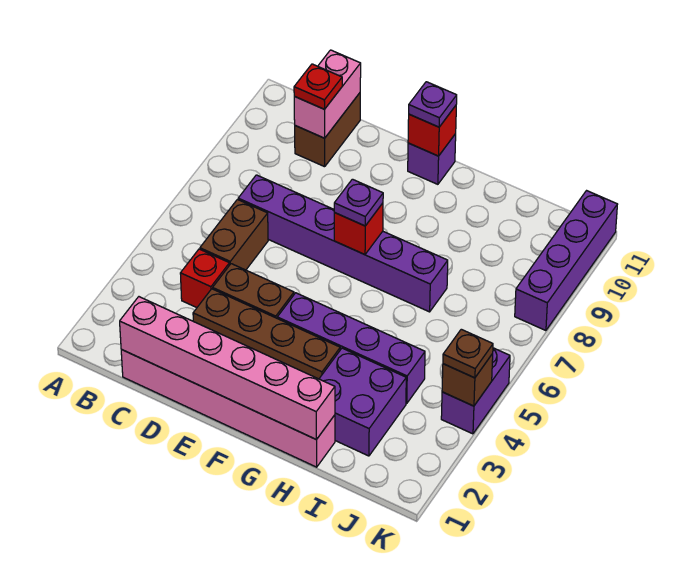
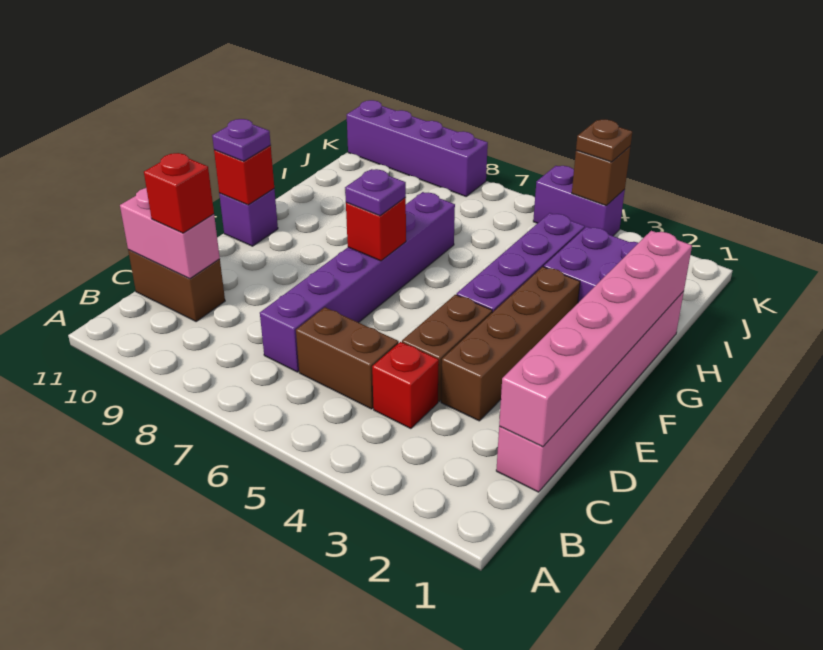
red plate C10 level 3 -> red brick C10 level 3

